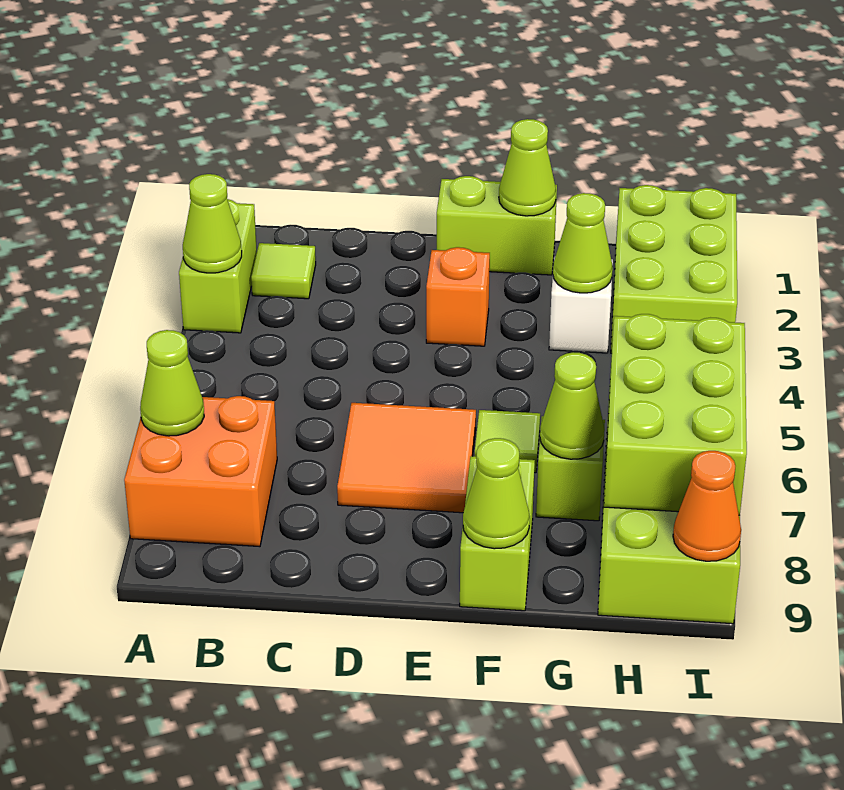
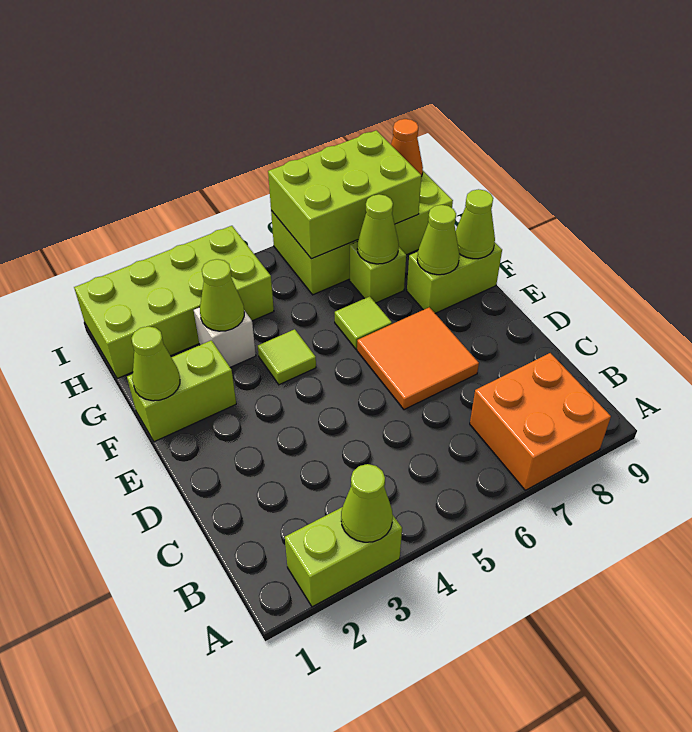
lime cone A7 level 2 -> lime cone F8 level 2
lime tile B2 level 1 -> lime tile F4 level 1
lime brick E1:F1 level 1 -> lime brick F1:F2 level 1
orange brick E3 level 1 -> none
lime brick H1:I3 level 1 -> lime brick H1:I4 level 1

